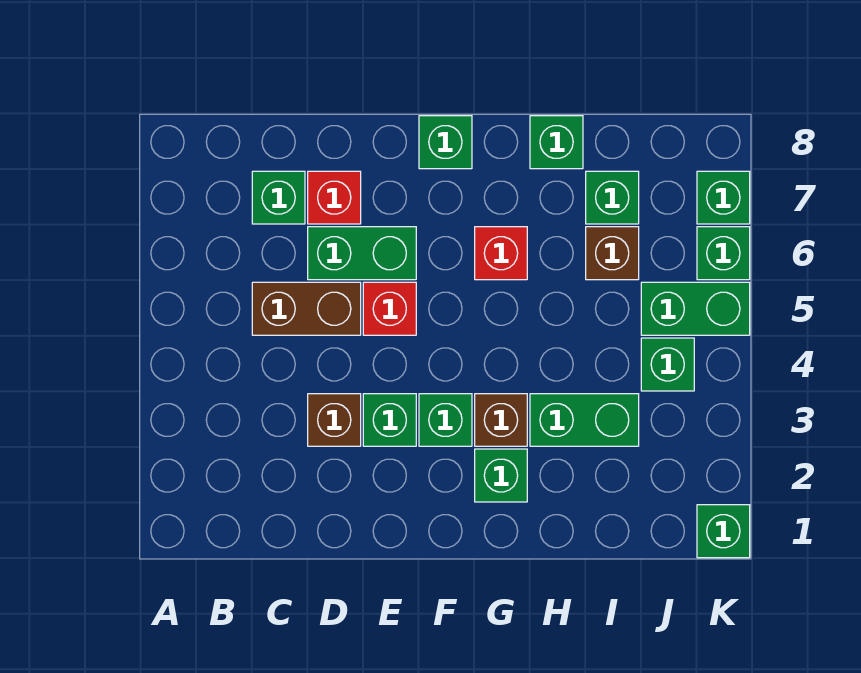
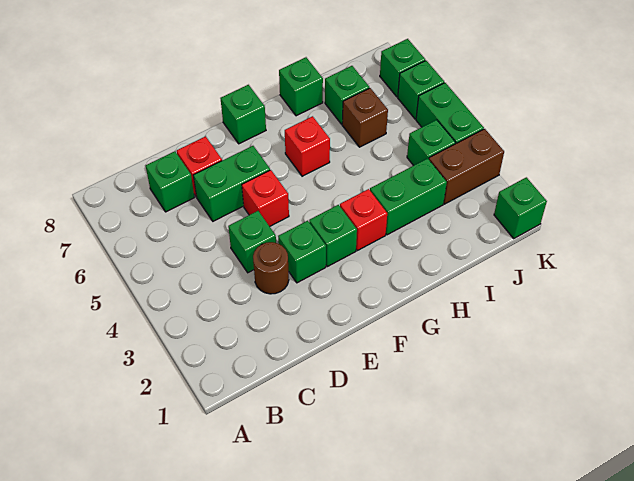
brown brick C5:D5 level 1 -> brown brick J3:K3 level 1
brown brick D3 level 1 -> brown round brick D3 level 1
green brick G2 level 1 -> green brick D4 level 1
brown brick G3 level 1 -> red brick G3 level 1
green brick J5:K5 level 1 -> green brick K4:K5 level 1

